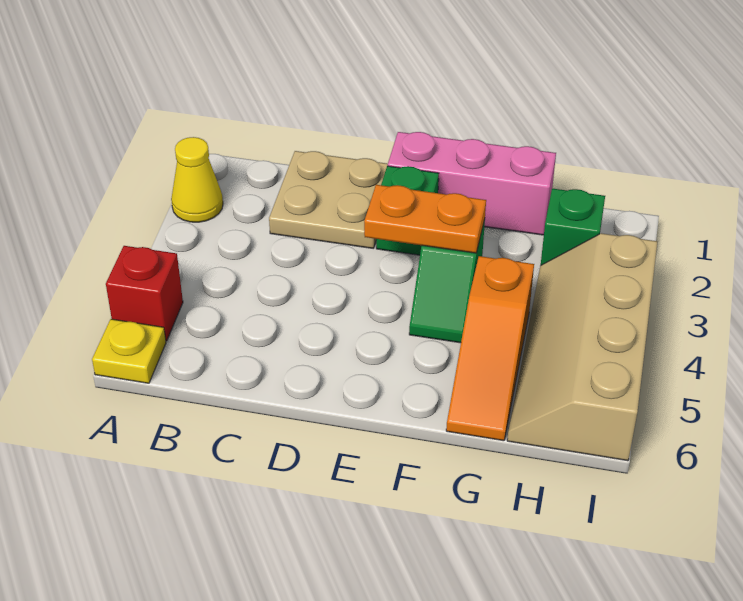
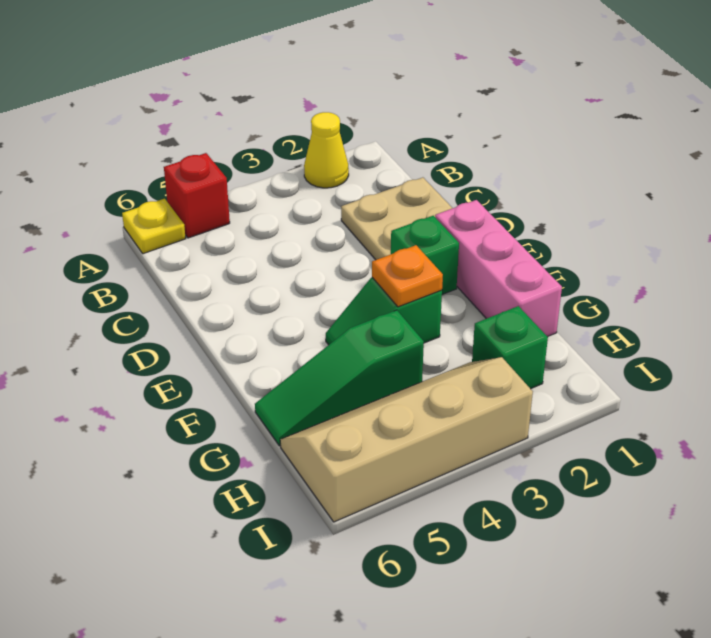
orange plate E3:F3 level 2 -> orange plate F3 level 2
orange slope G4:G6 level 1 top 4 -> green slope G4:G6 level 1 top 4

